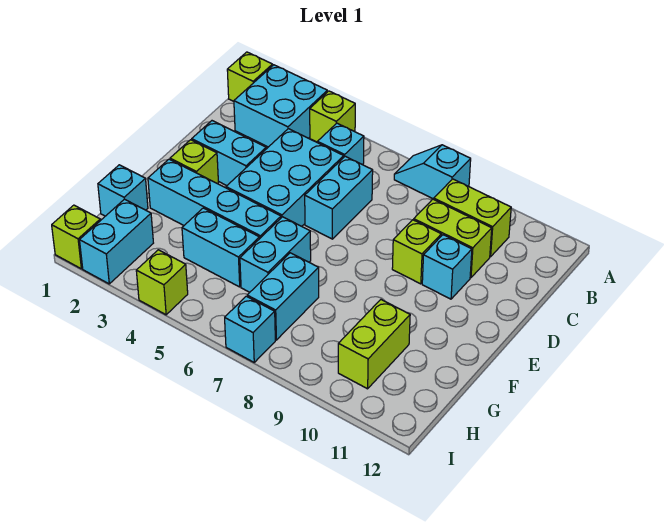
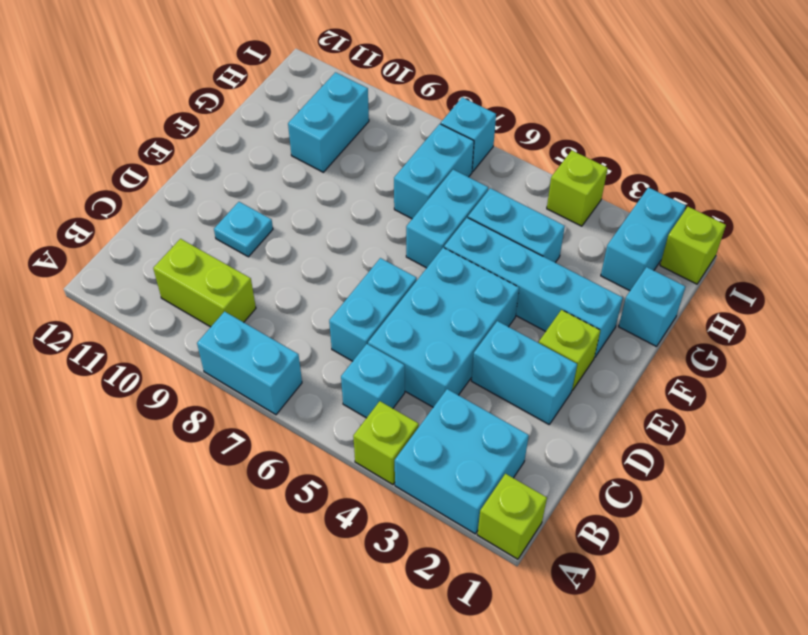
cyan slope A7:A8 level 1 top 8 -> cyan brick A7:A8 level 1
lime brick C9:C10 level 1 -> none
lime brick D9 level 1 -> none
cyan brick D10 level 1 -> cyan plate D10 level 1
lime brick G10:H10 level 1 -> cyan brick G10:H10 level 1

